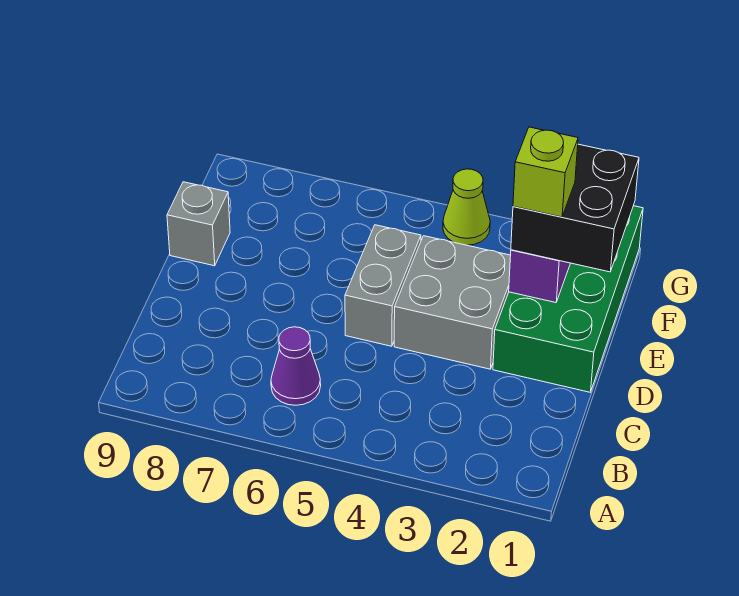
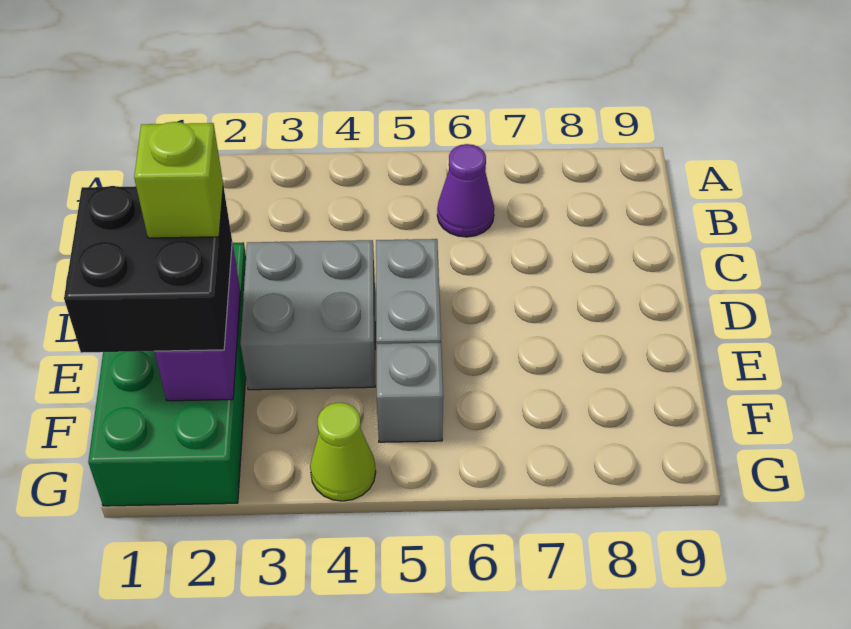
grey brick E9 level 1 -> grey brick F5 level 1

